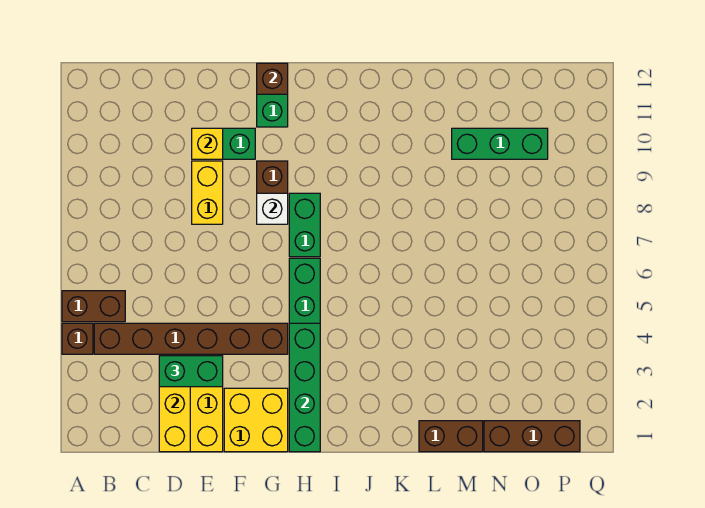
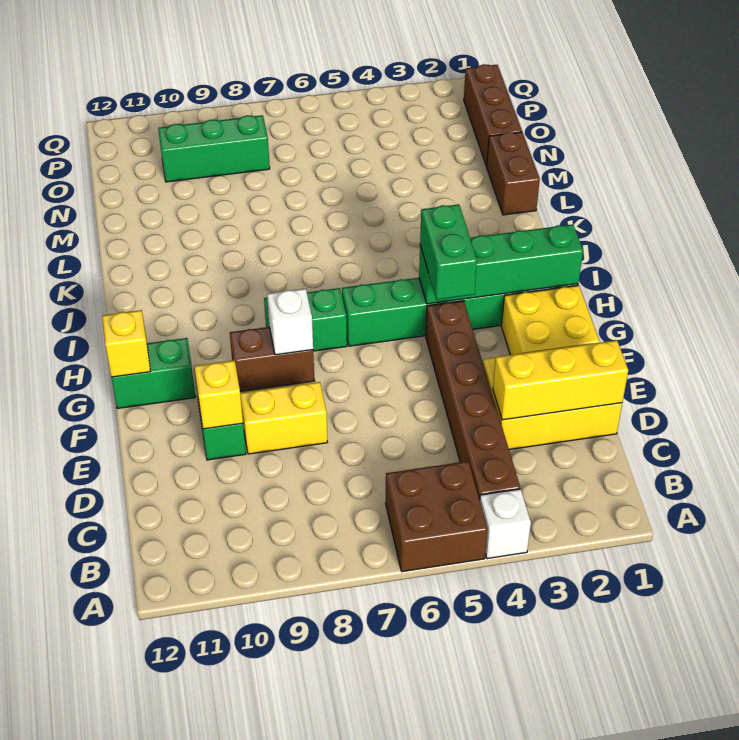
brown brick A4 level 1 -> white brick A4 level 1
brown brick A5:B5 level 1 -> brown brick A5:B6 level 1
green brick D3:E3 level 3 -> green brick G4:H4 level 3
brown brick G12 level 2 -> yellow brick G12 level 2
green brick M10:O10 level 1 -> green brick O8:O10 level 1

